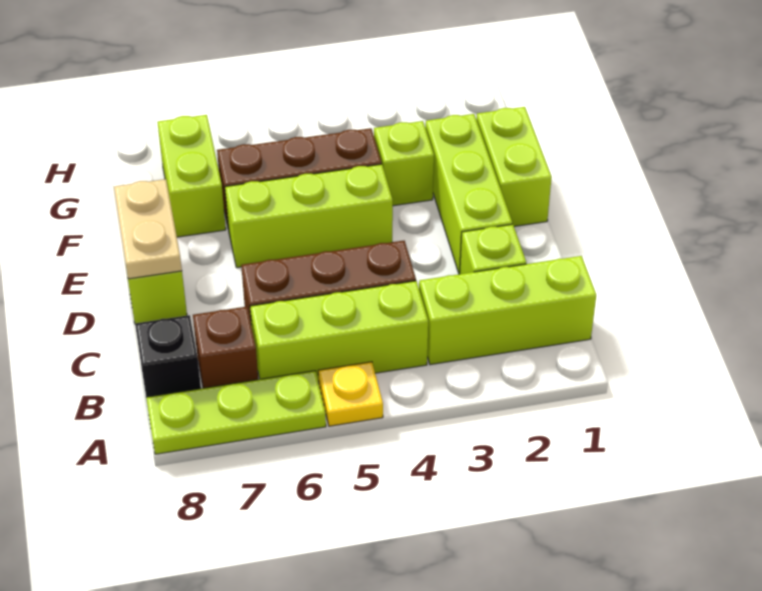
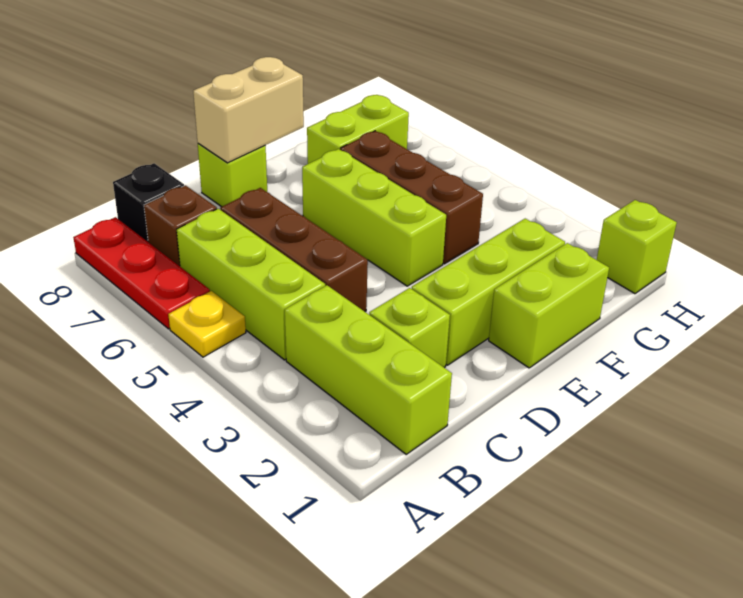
lime plate A6:A8 level 1 -> red plate A6:A8 level 1
tan plate D8:E8 level 2 -> tan brick D8:E8 level 2
lime brick F3 level 1 -> lime brick H1 level 1

